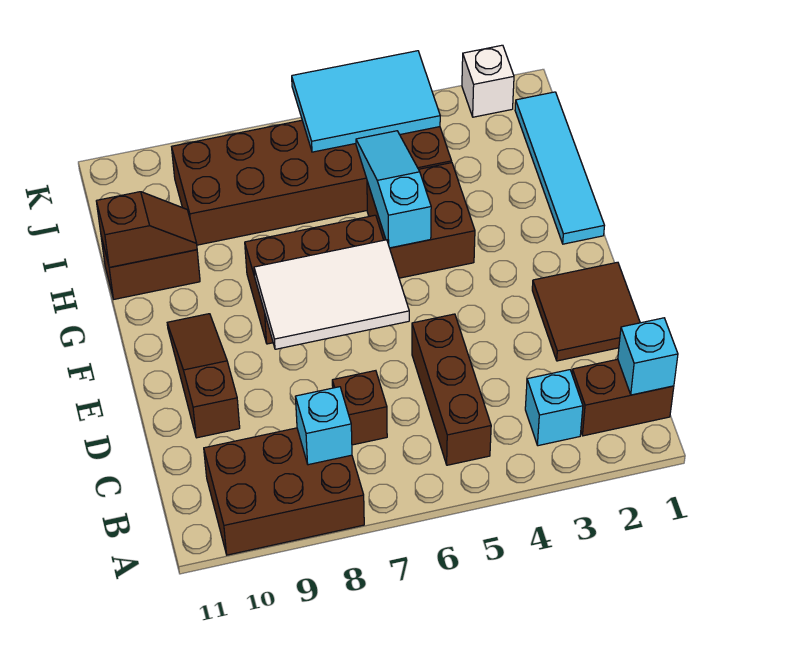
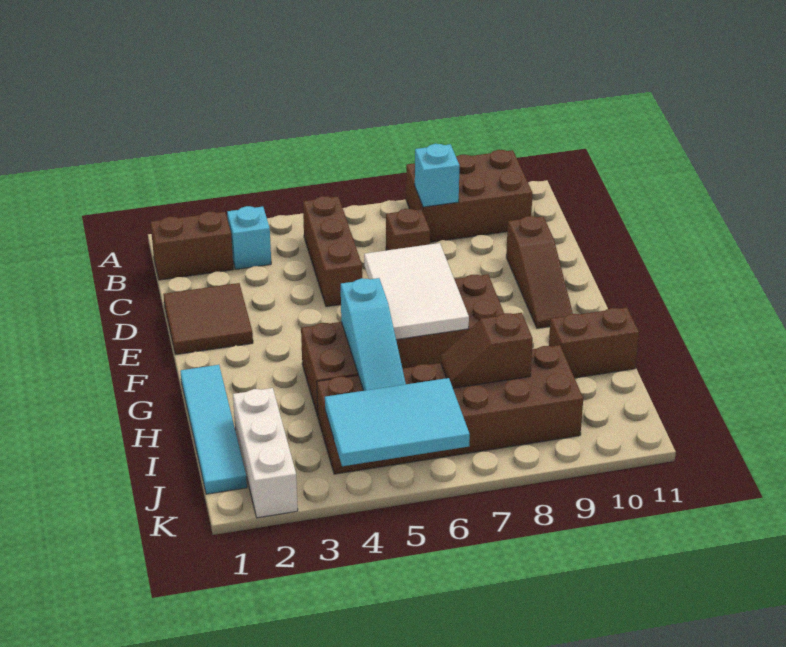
cyan brick B1 level 2 -> none
white tile E6:F8 level 2 -> white tile E6:G7 level 2
brown slope H10:H11 level 2 top 11 -> brown slope I7:I8 level 2 top 8
white brick K2 level 1 -> white brick I2:K2 level 1

